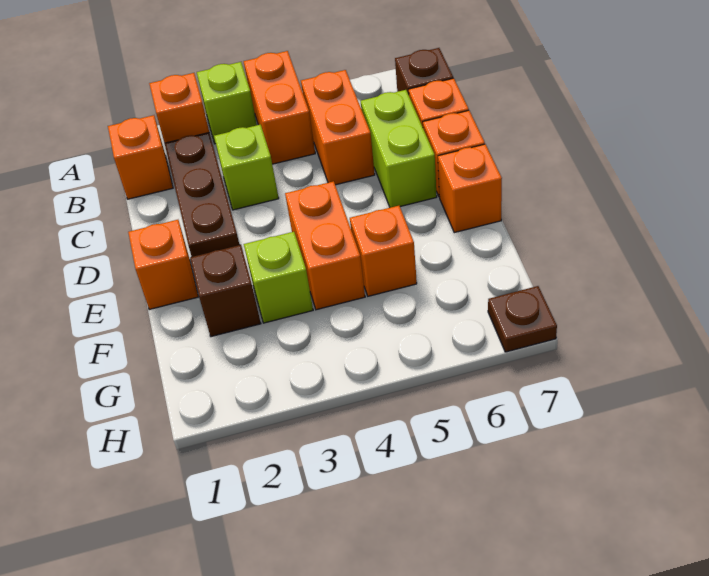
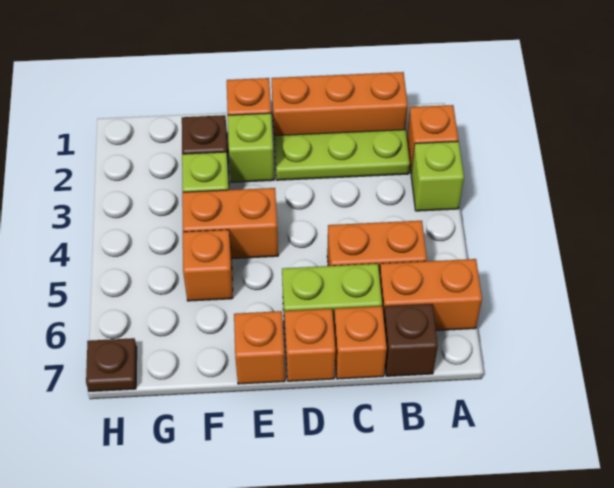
orange brick A4:B4 level 1 -> orange brick A6:B6 level 1
orange brick B1 level 1 -> orange brick B1:D1 level 1
brown plate B2:D2 level 1 -> lime plate B2:D2 level 1
lime brick C3 level 1 -> lime brick E2 level 1

